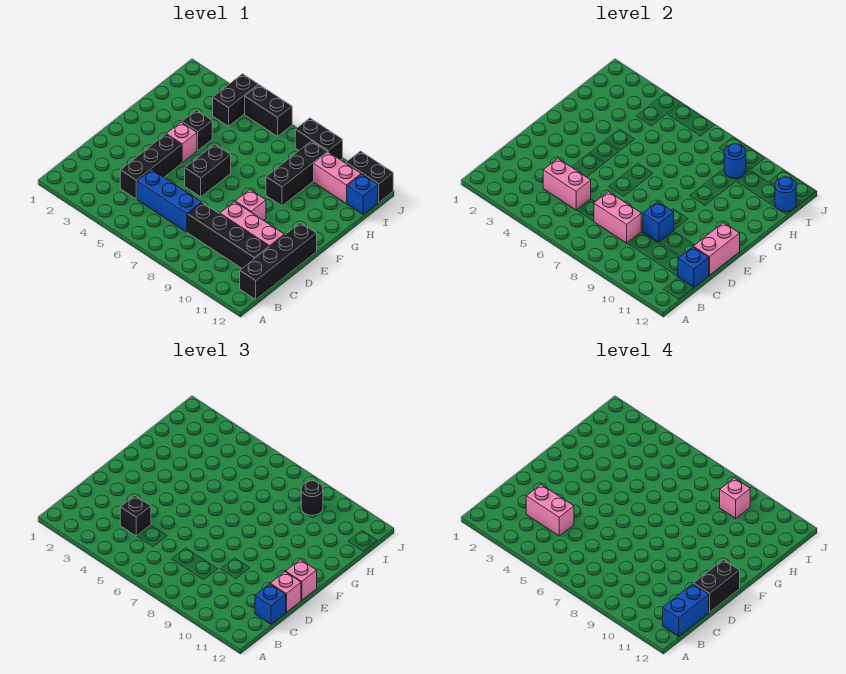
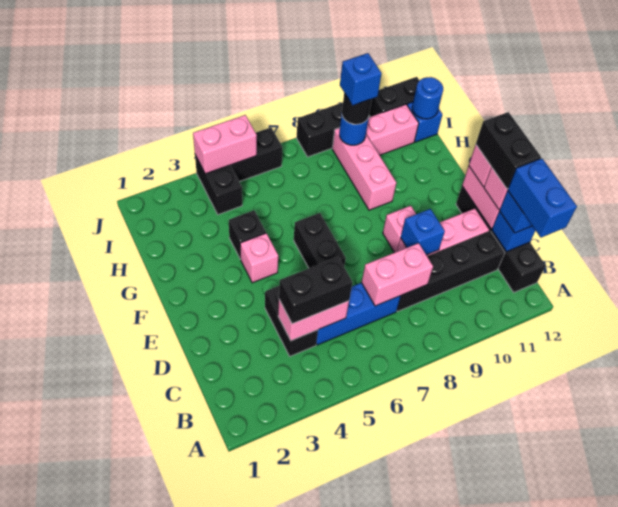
pink brick C3:C4 level 4 -> pink brick J4:J5 level 2
black brick C4:E4 level 1 -> black brick C4:D4 level 1
black brick C4 level 3 -> black brick C4:C5 level 3
black brick G9:I9 level 1 -> pink brick G9:I9 level 1
pink brick I9 level 4 -> blue brick I9 level 4

